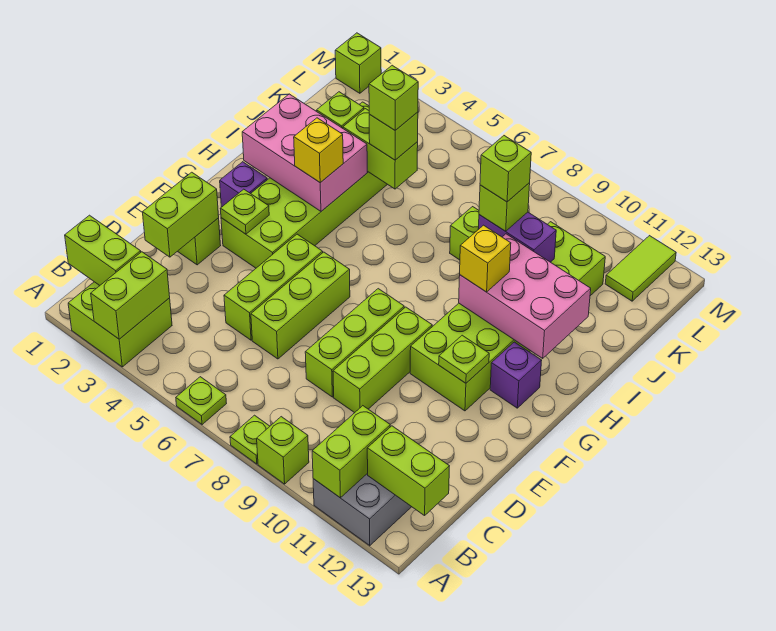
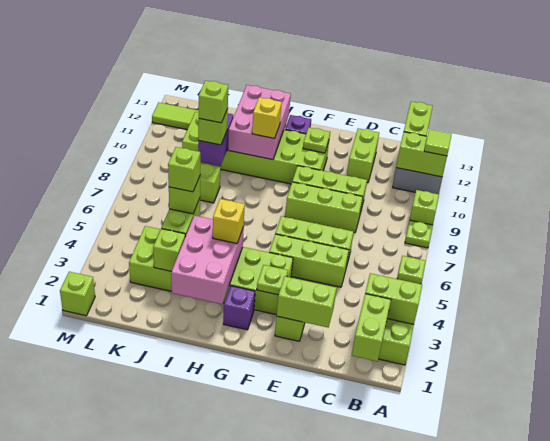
none -> lime tile A11 level 3
none -> lime brick D11:D12 level 1

